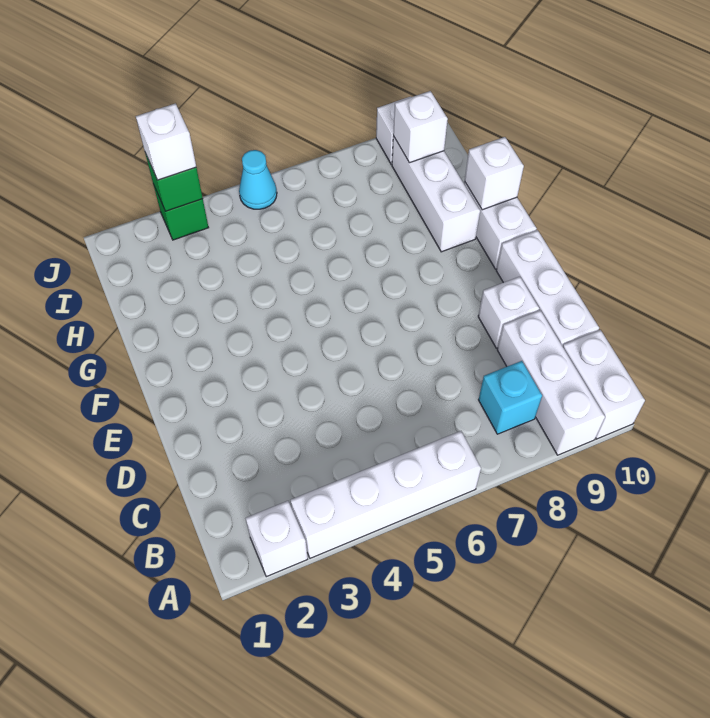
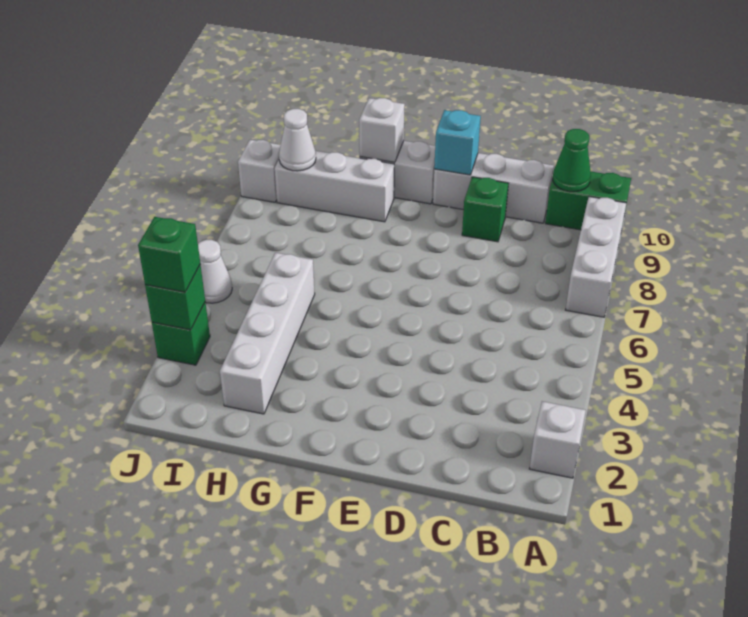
white brick A3:A6 level 1 -> white brick H2:H5 level 1
white brick A9:C9 level 1 -> white brick A7:A9 level 1
white brick A10:B10 level 1 -> green brick A10:B10 level 1
cyan brick B8 level 1 -> cyan brick E10 level 2
none -> green cone B10 level 2
white brick D9 level 1 -> green brick D9 level 1
white brick I9 level 2 -> white cone I9 level 2
white brick J3 level 3 -> green brick J3 level 3
cyan cone J5 level 1 -> white cone J5 level 1

